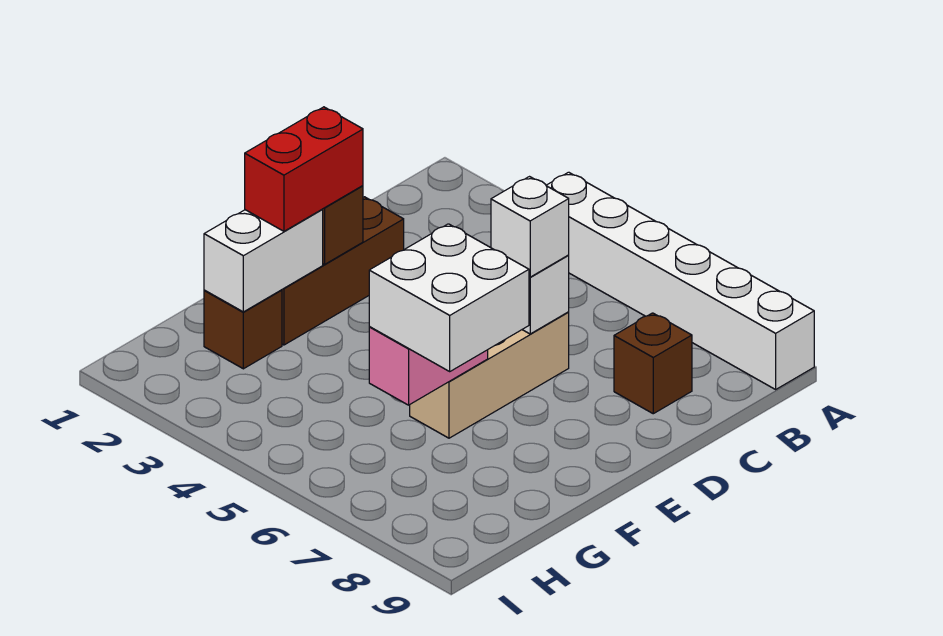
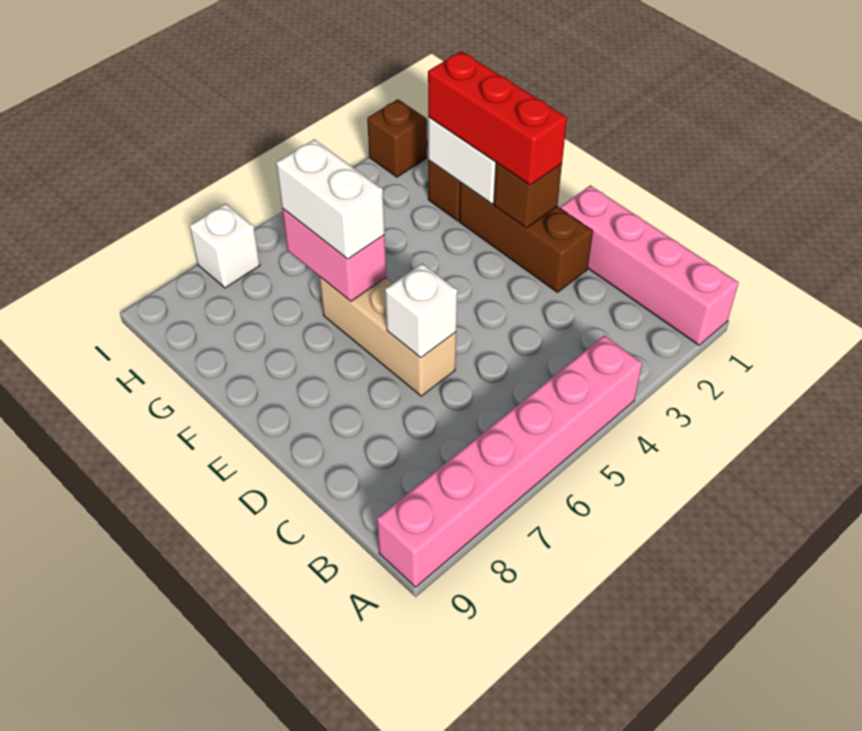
none -> pink brick A1:D1 level 1
white brick A4:A9 level 1 -> pink brick A4:A9 level 1
brown brick C8 level 1 -> brown brick I2 level 1
white brick D6 level 3 -> white brick I7 level 1
red brick E2:F2 level 3 -> red brick E2:G2 level 3
white brick F6:G7 level 3 -> white brick F6:G6 level 3

